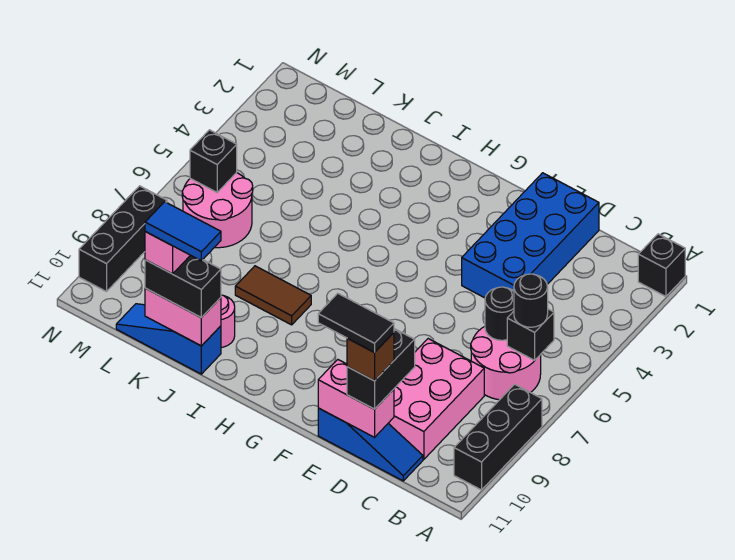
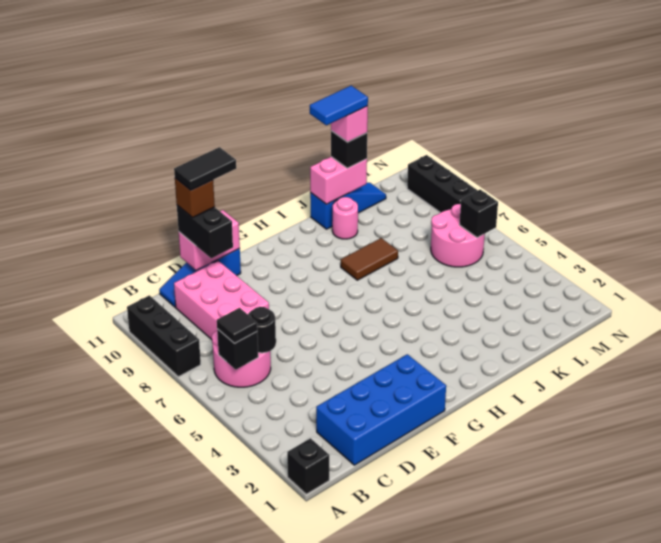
black round brick B6 level 3 -> black tile B6 level 3
blue brick D1:E4 level 1 -> blue brick C1:F2 level 1
black brick J11:K11 level 3 -> black brick K11 level 3

